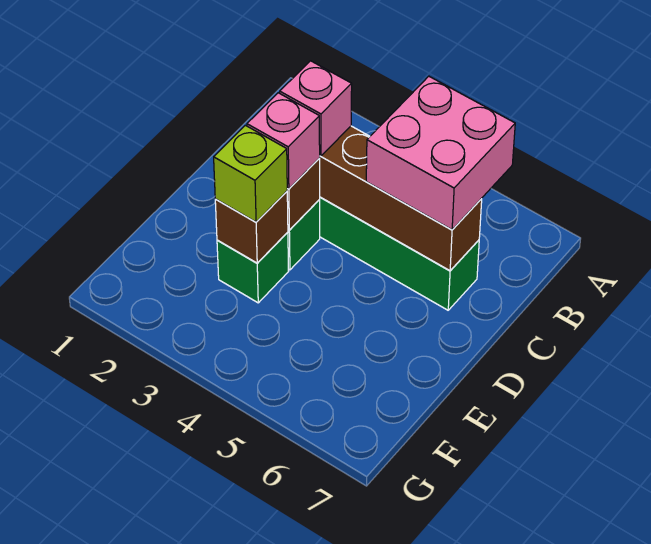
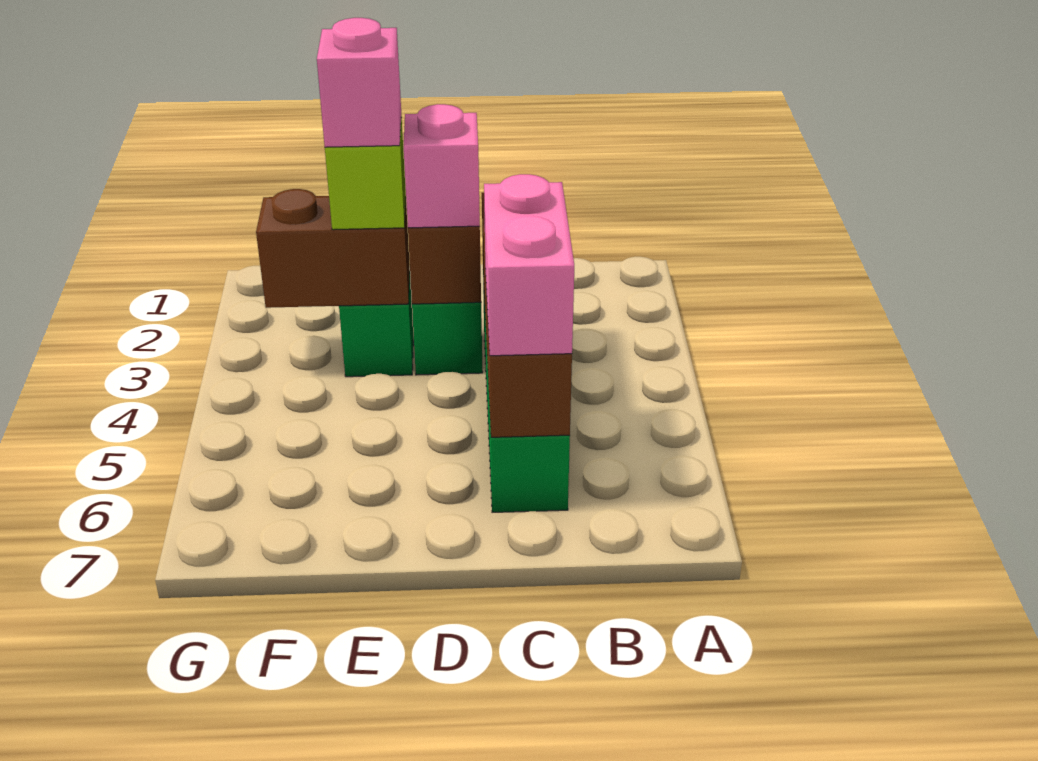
pink brick B5:C6 level 3 -> pink brick C5:C6 level 3
pink brick C3 level 3 -> pink brick E3 level 4
brown brick E3 level 2 -> brown brick E3:F3 level 2

